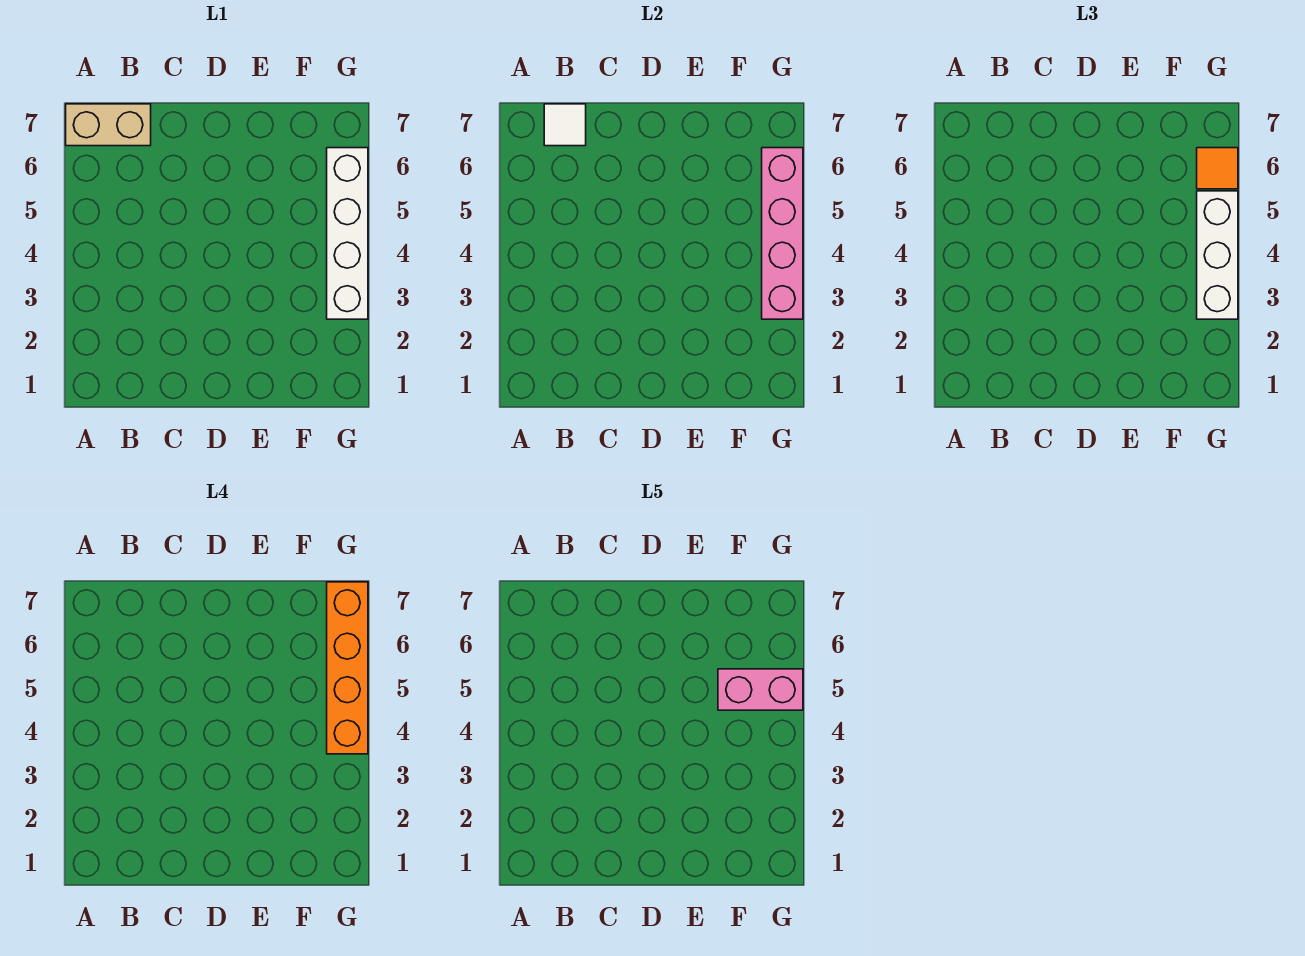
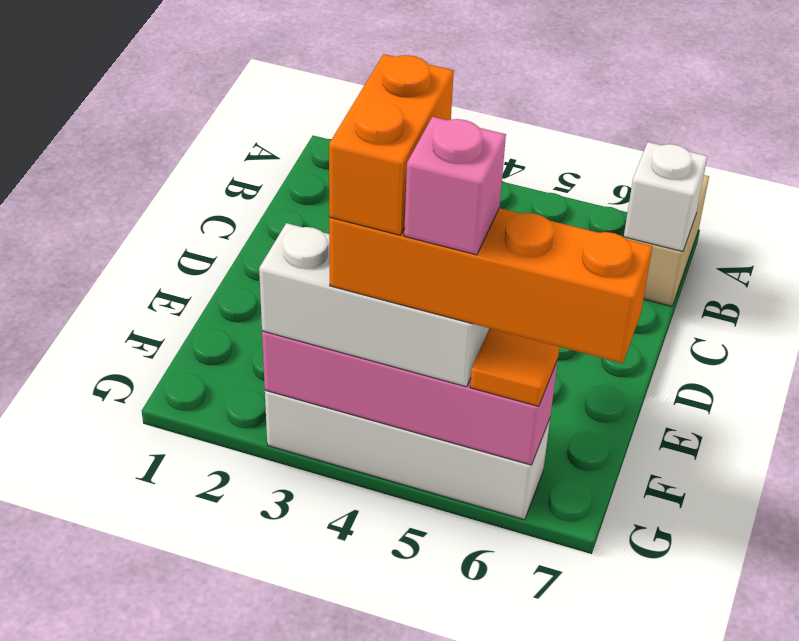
white tile B7 level 2 -> white brick B7 level 2
none -> orange brick F4:G4 level 5
pink brick F5:G5 level 5 -> pink brick G5 level 5

